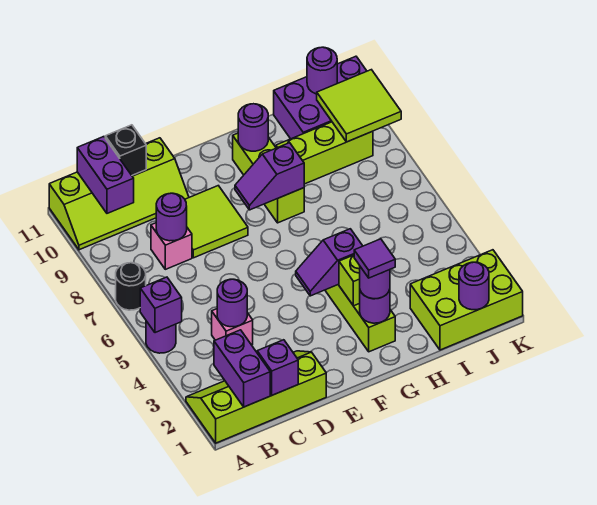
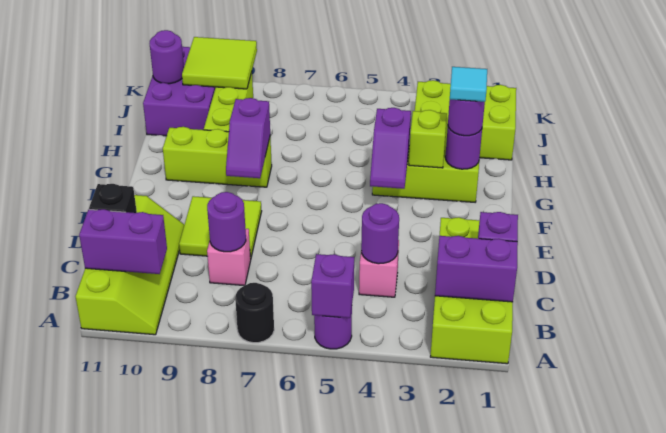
lime slope A1:D2 level 1 top 1 -> lime brick A1:D2 level 1
purple tile G2 level 4 -> cyan tile G2 level 4
purple round brick G10 level 2 -> none
lime brick I1:K2 level 1 -> lime brick I1:J3 level 1
purple round brick J1 level 2 -> none

